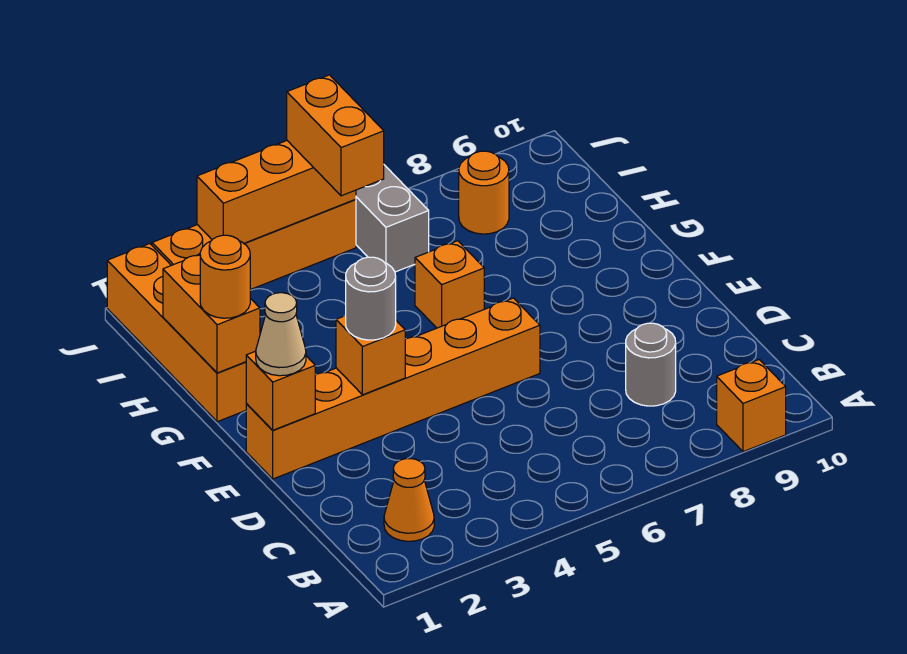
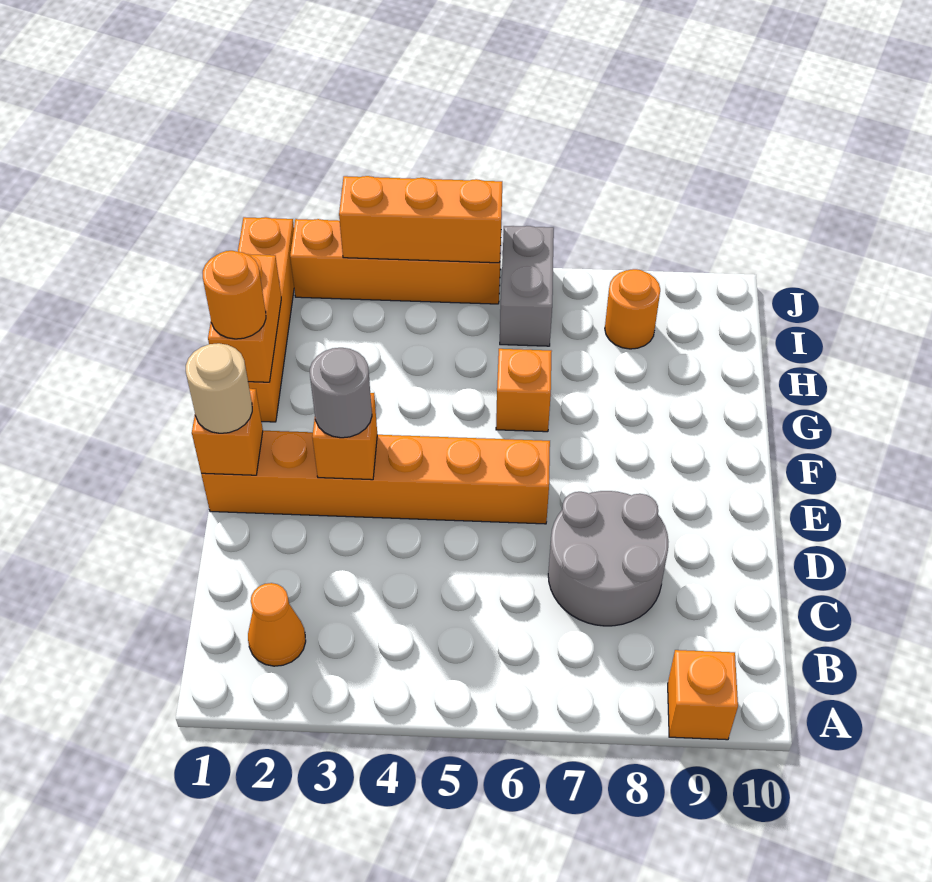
grey round brick C8 level 1 -> grey round brick C7:D8 level 1
tan cone E1 level 3 -> tan round brick E1 level 3
orange brick I5:J5 level 3 -> none

